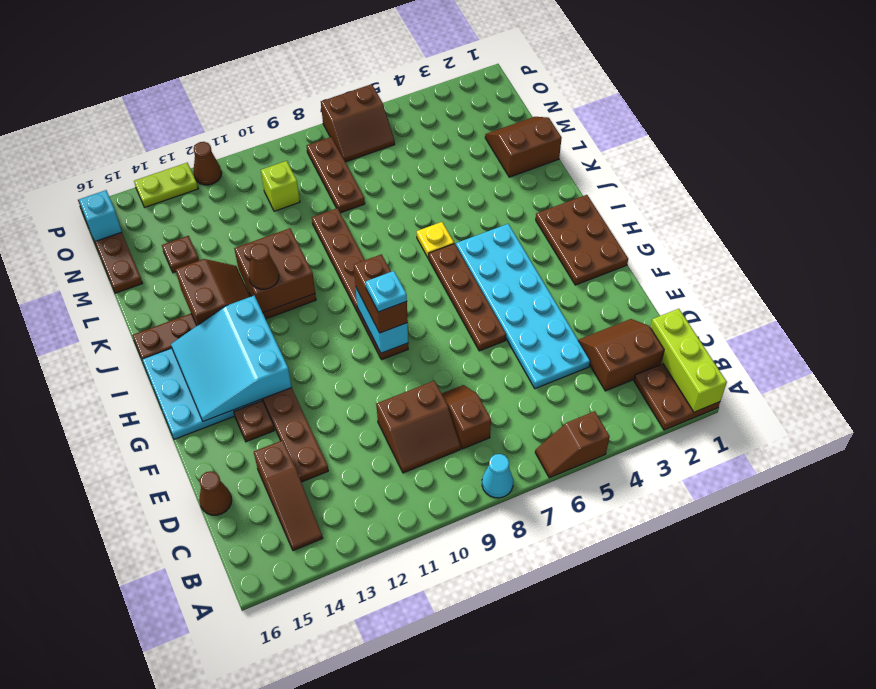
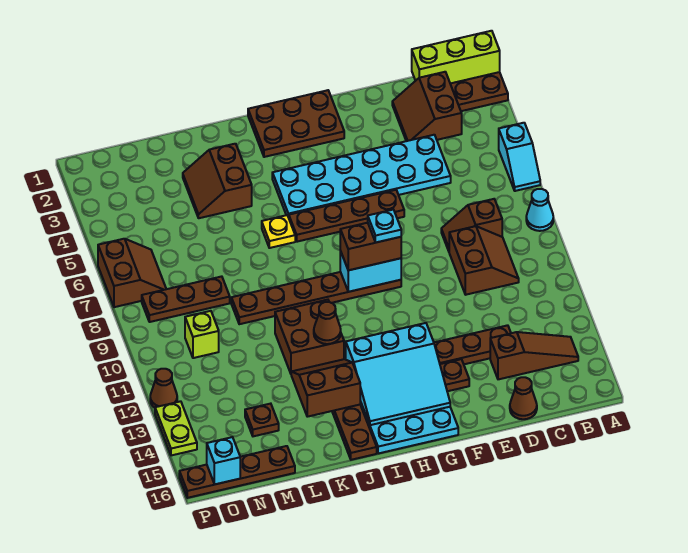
brown slope A5:A6 level 1 top 5 -> cyan slope A5:A6 level 1 top 5
brown slope L1:M2 level 1 top L -> brown slope K3:L4 level 1 top K

